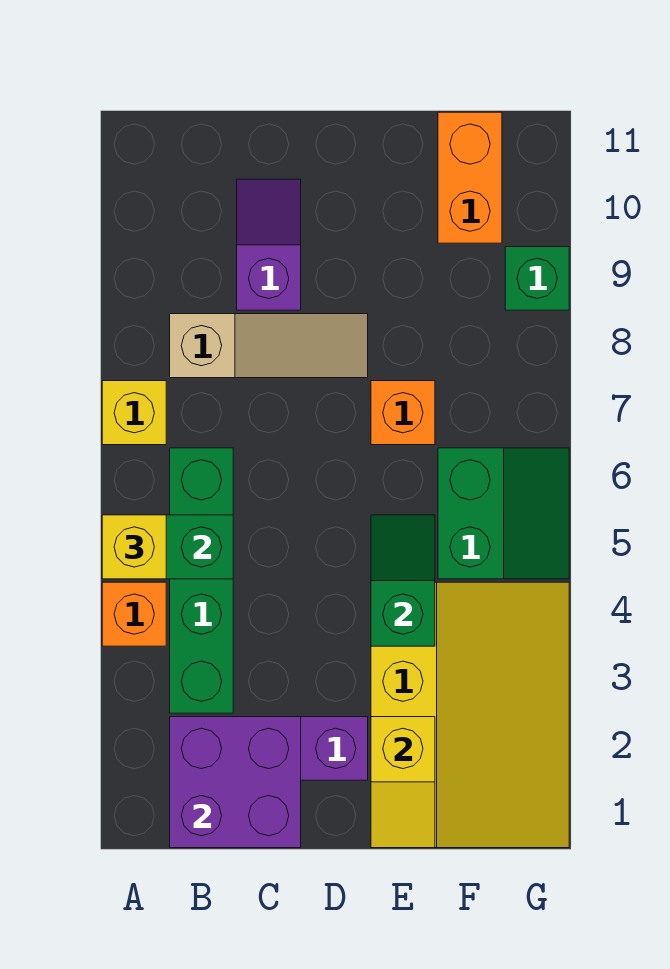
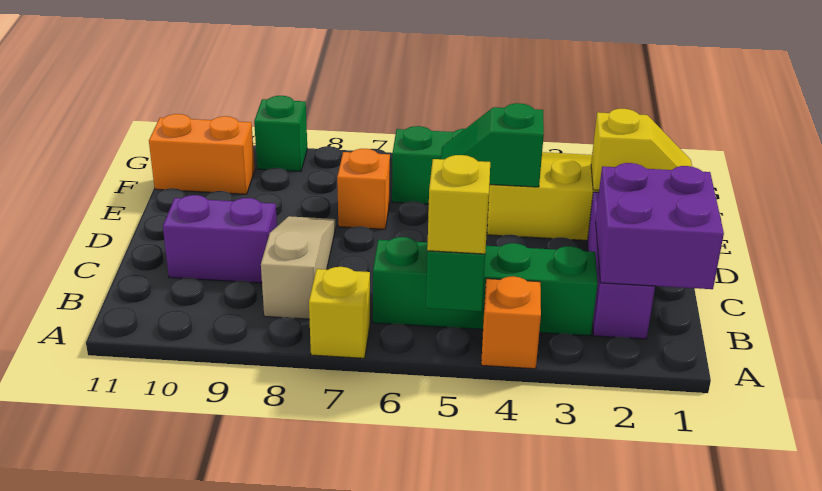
purple slope C9:C10 level 1 top 9 -> purple brick C9:C10 level 1

